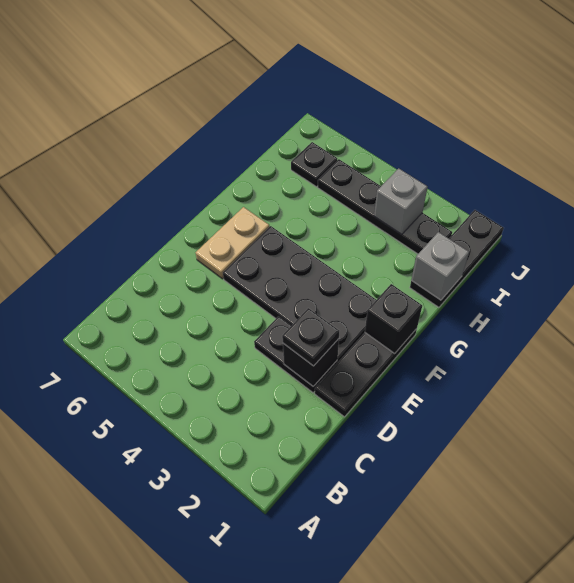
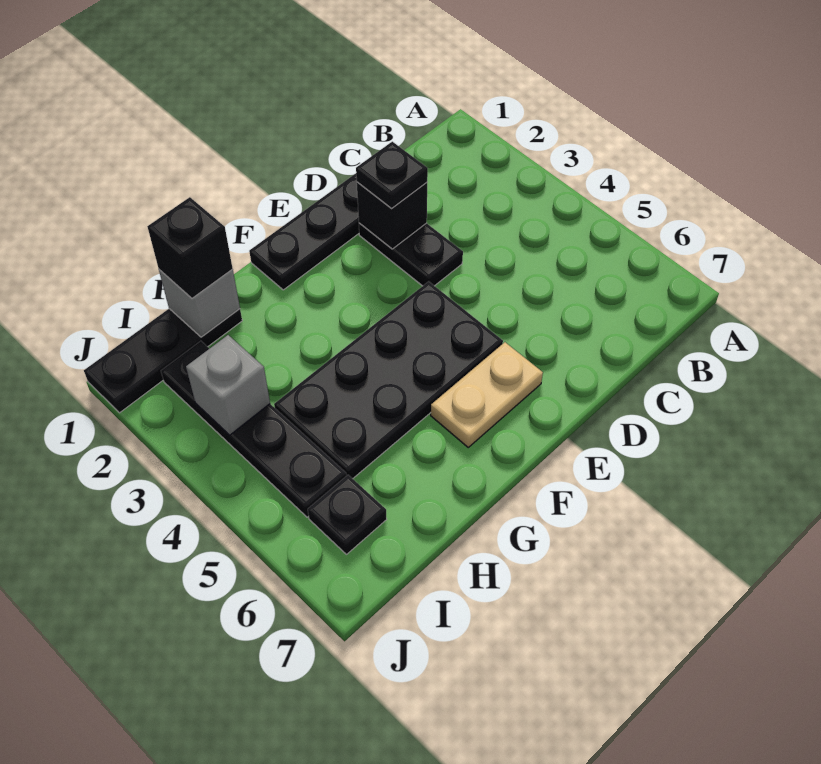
black plate E2:F5 level 1 -> black plate E4:H5 level 1
black brick F1 level 2 -> black brick H1 level 3

